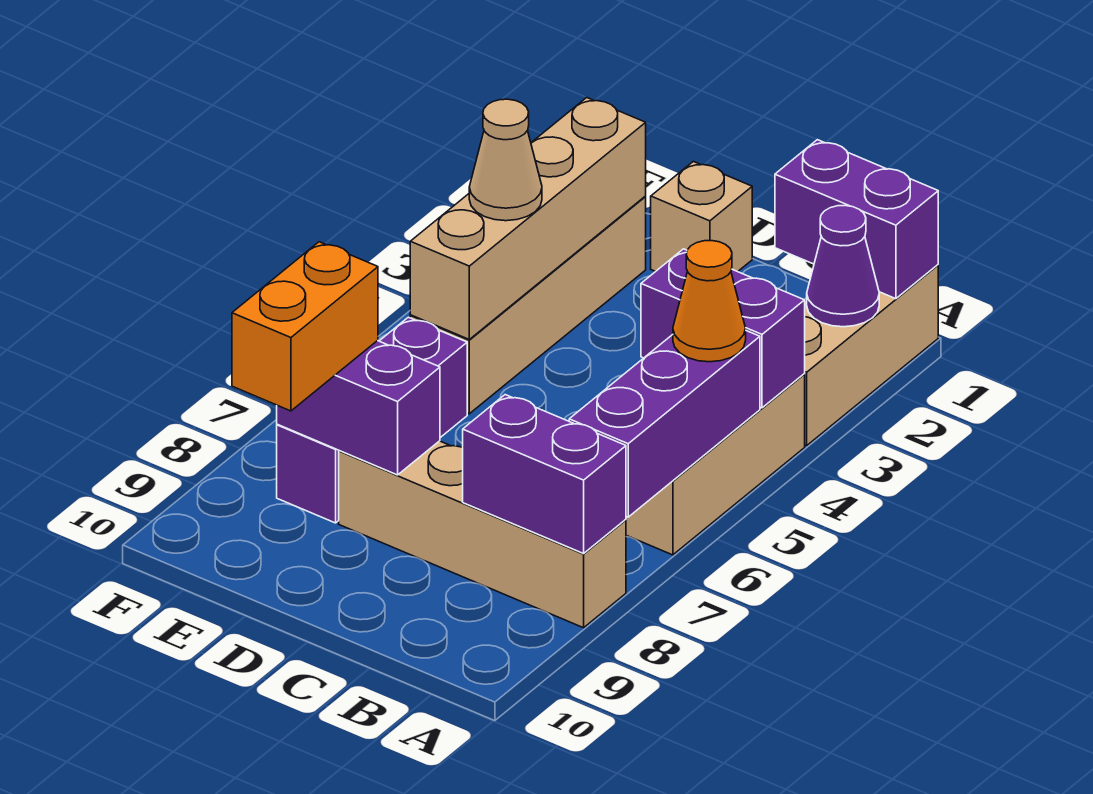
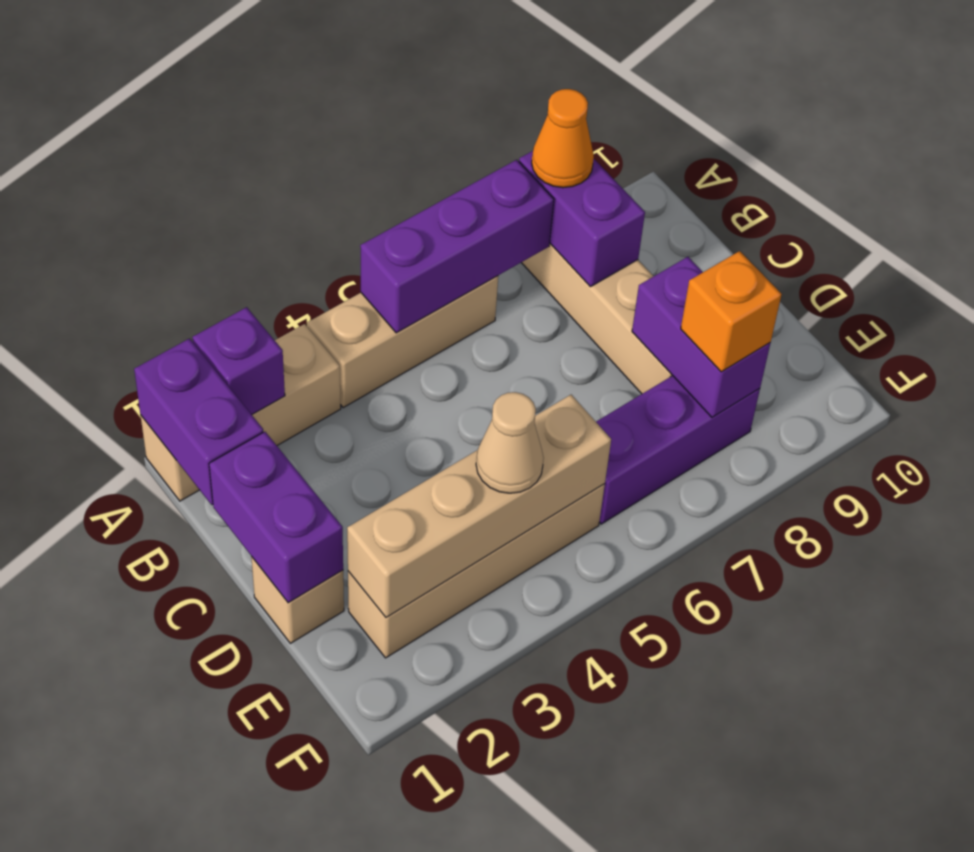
purple cone A2 level 2 -> purple brick A2 level 2
purple brick A4:B4 level 2 -> purple brick C1:D1 level 2
orange cone A5 level 3 -> orange cone A8 level 3
orange brick E8:E9 level 3 -> orange brick E8 level 3

